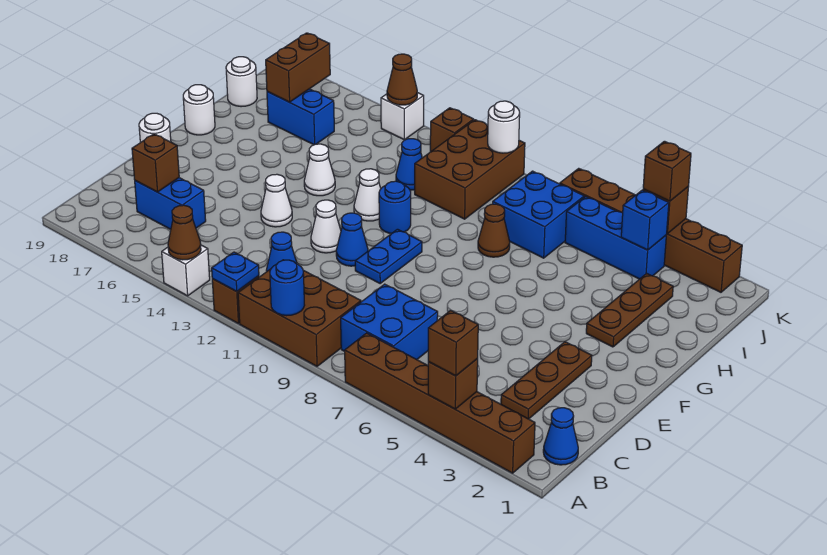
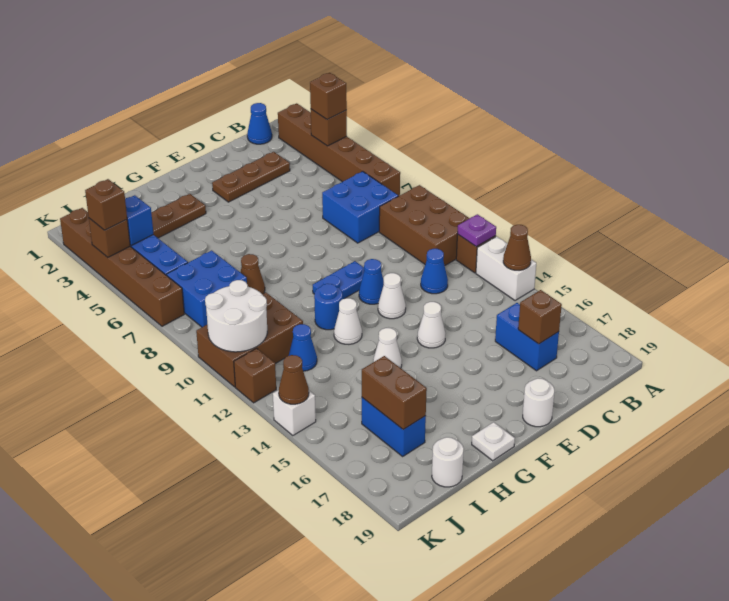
blue round brick A10 level 2 -> none
blue plate A12 level 2 -> purple plate A12 level 2
white brick A14 level 1 -> white brick A13:A14 level 1
white round brick G19 level 1 -> white plate G19 level 1
brown brick I17:J17 level 2 -> brown brick I16:I17 level 2
white round brick K10 level 2 -> white round brick J10:K11 level 2

